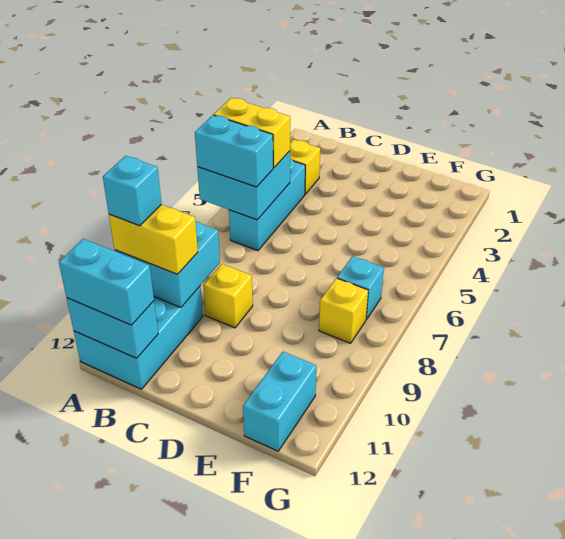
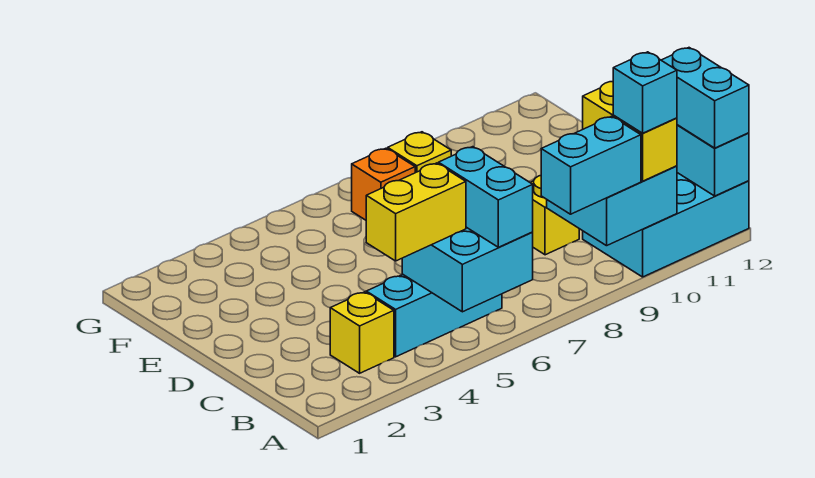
yellow brick A5:B5 level 3 -> yellow brick B4:B5 level 3
cyan brick F7 level 1 -> orange brick F7 level 1
cyan brick F11:F12 level 1 -> cyan brick A8:A9 level 3

